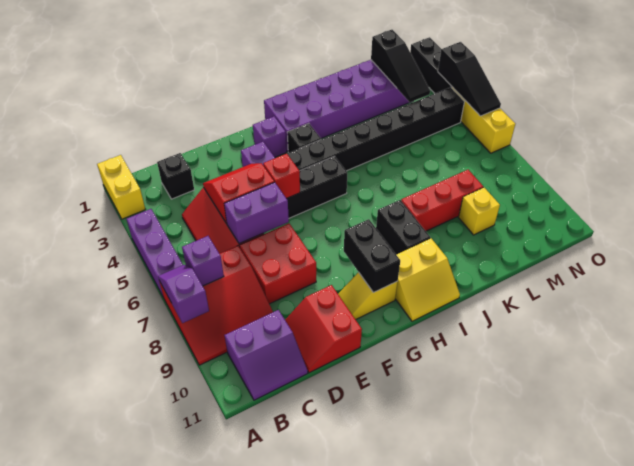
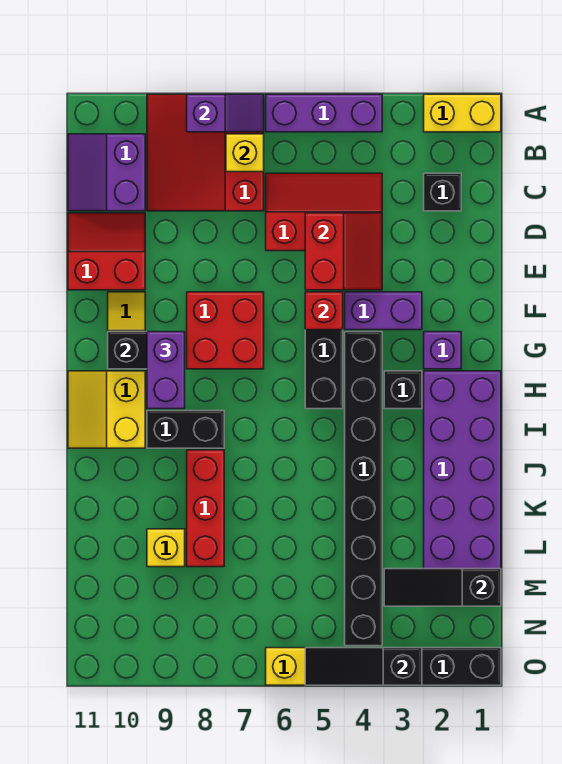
purple brick B7 level 2 -> yellow brick B7 level 2
purple brick D6:E6 level 2 -> purple brick G9:H9 level 3
red brick D7:E8 level 1 -> red brick F7:G8 level 1

